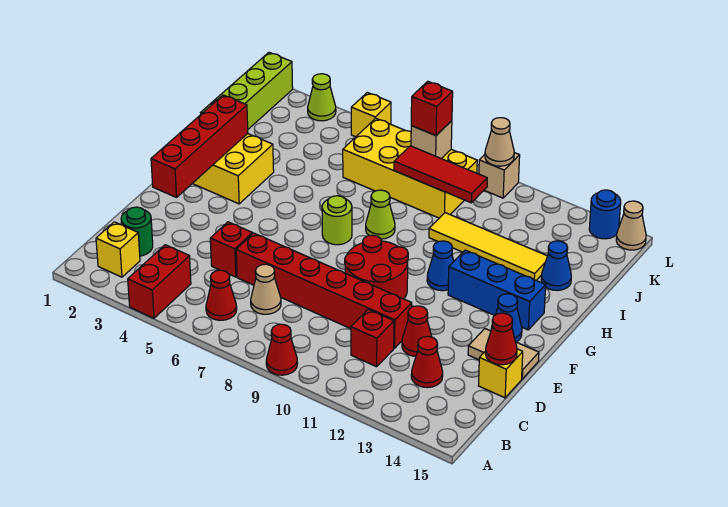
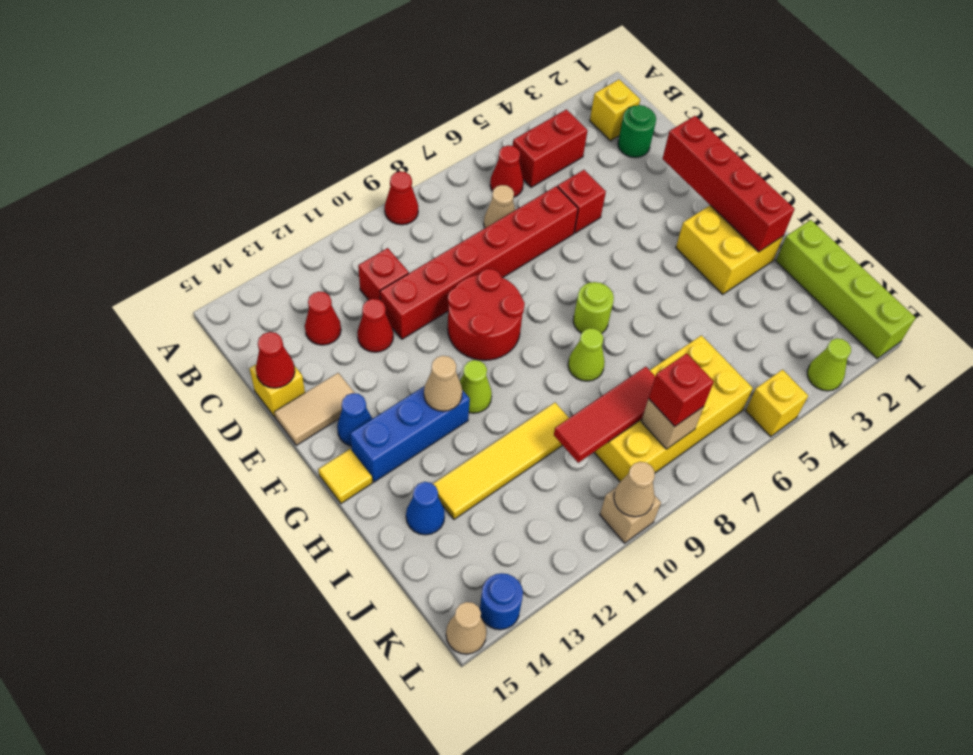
red brick A4:B4 level 1 -> red brick B4:B5 level 1
blue cone G11 level 1 -> lime cone G11 level 1
none -> tan cone G12 level 2
none -> yellow tile G15 level 1

